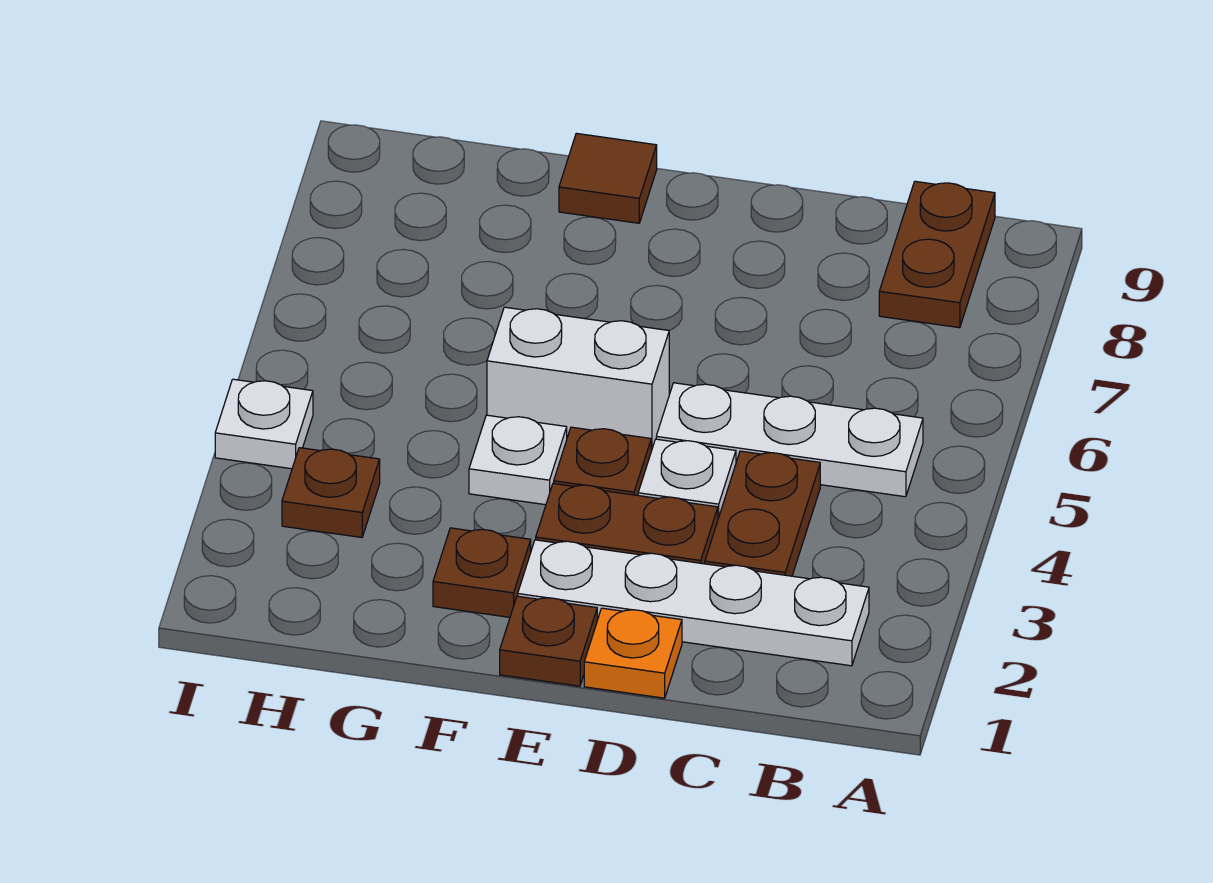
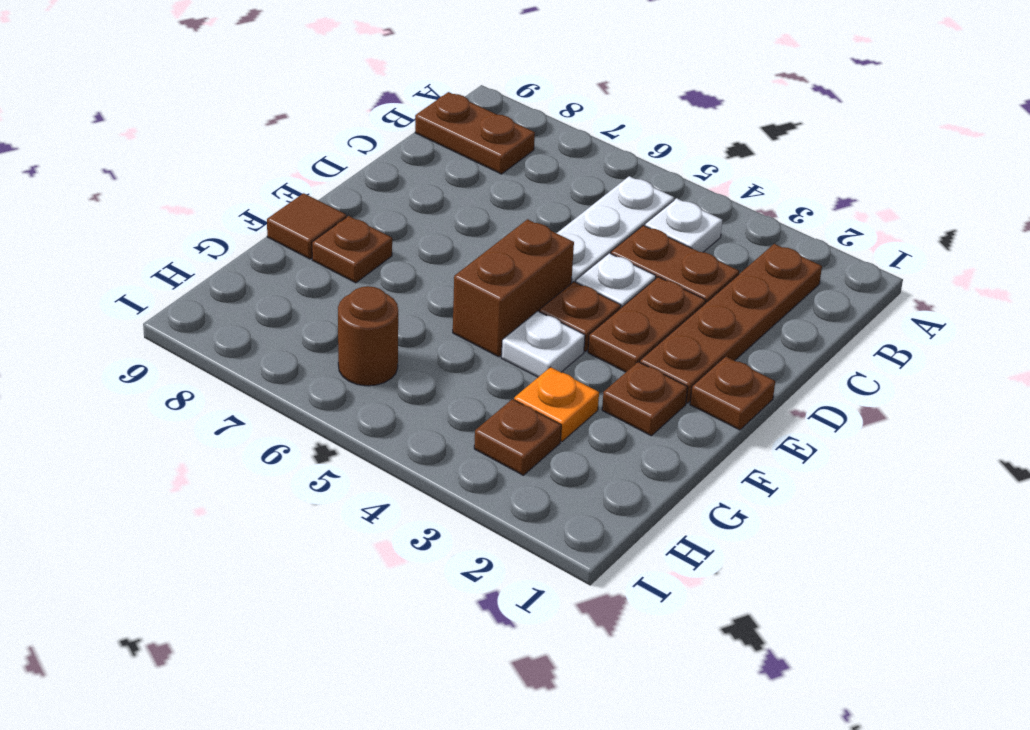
white plate B2:E2 level 1 -> brown plate B2:E2 level 1
orange plate D1 level 1 -> orange plate G3 level 1
white brick E5:F5 level 1 -> brown brick E5:F5 level 1
none -> brown plate F8 level 1
none -> brown round brick H6 level 1
white plate I4 level 1 -> white plate B4 level 1

